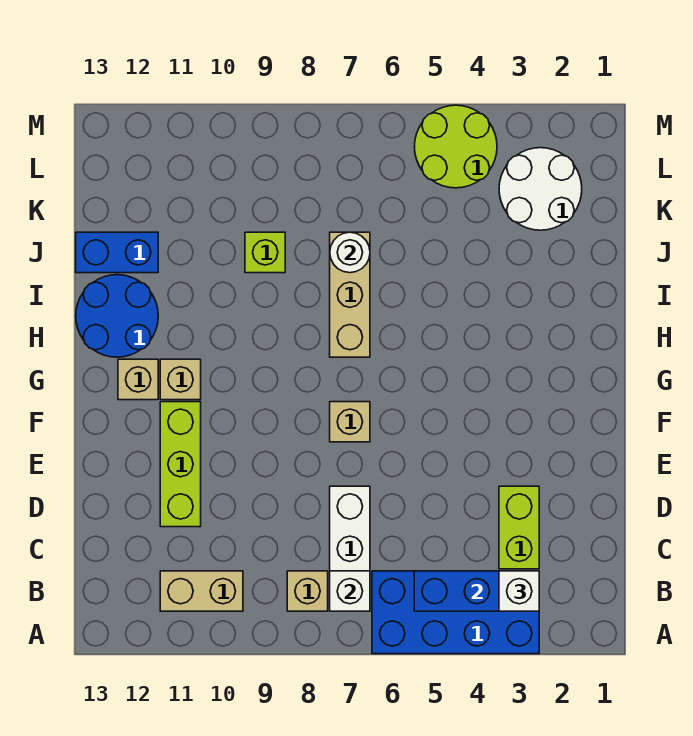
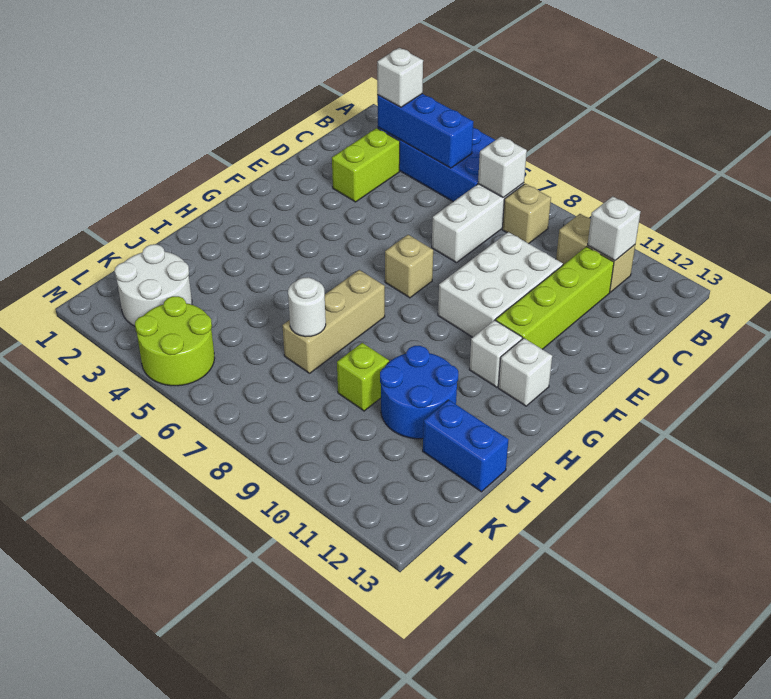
none -> white brick B11 level 2
none -> white brick D9:F10 level 1
lime brick D11:F11 level 1 -> lime brick C11:F11 level 1
tan brick G11 level 1 -> white brick G11 level 1
tan brick G12 level 1 -> white brick G12 level 1
blue round brick H12:I13 level 1 -> blue round brick I10:J11 level 1

